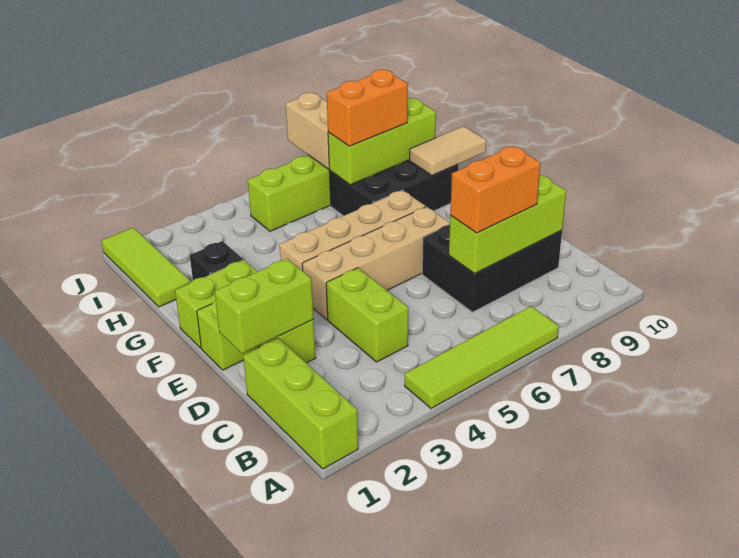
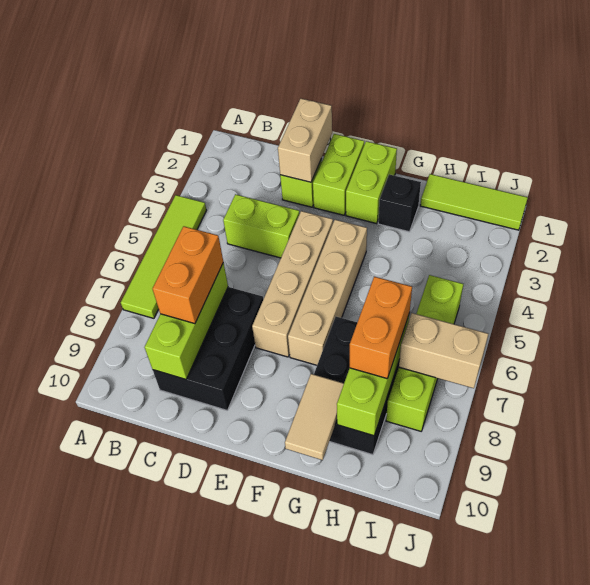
lime brick A1:C1 level 1 -> none
lime brick D1:D2 level 2 -> tan brick D1:D2 level 2

